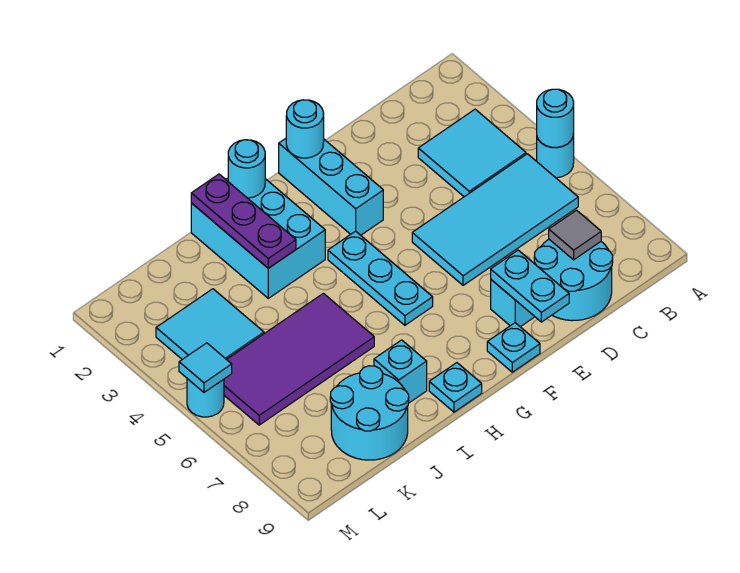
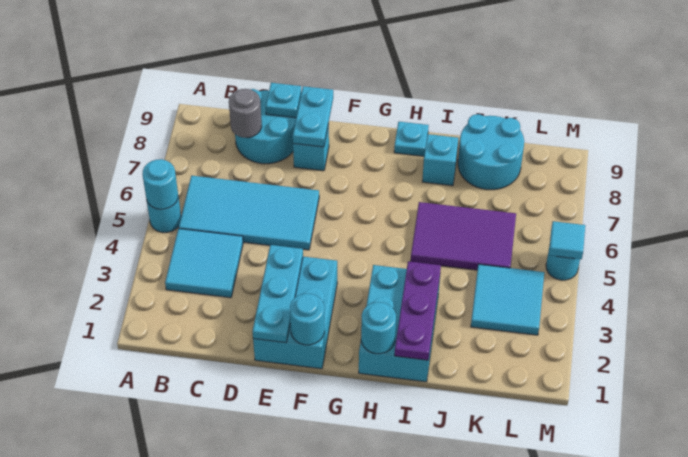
grey tile C8 level 2 -> grey round brick C8 level 2
cyan brick F1:F3 level 1 -> cyan brick E1:F3 level 1
cyan plate F9 level 1 -> cyan plate D9 level 2
cyan plate G4:G6 level 1 -> cyan plate E1:E3 level 2
purple tile I5:L6 level 1 -> purple tile I5:K6 level 1

